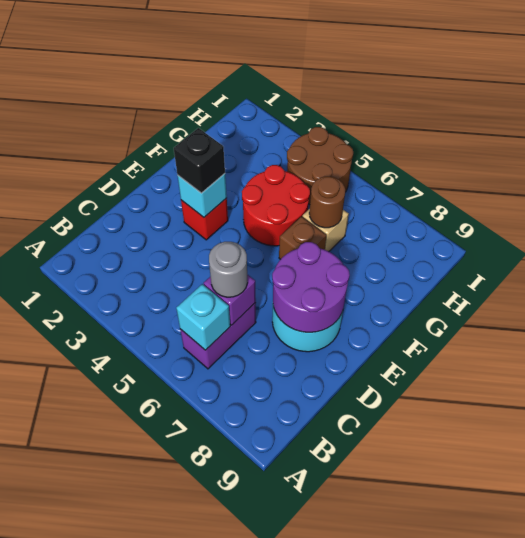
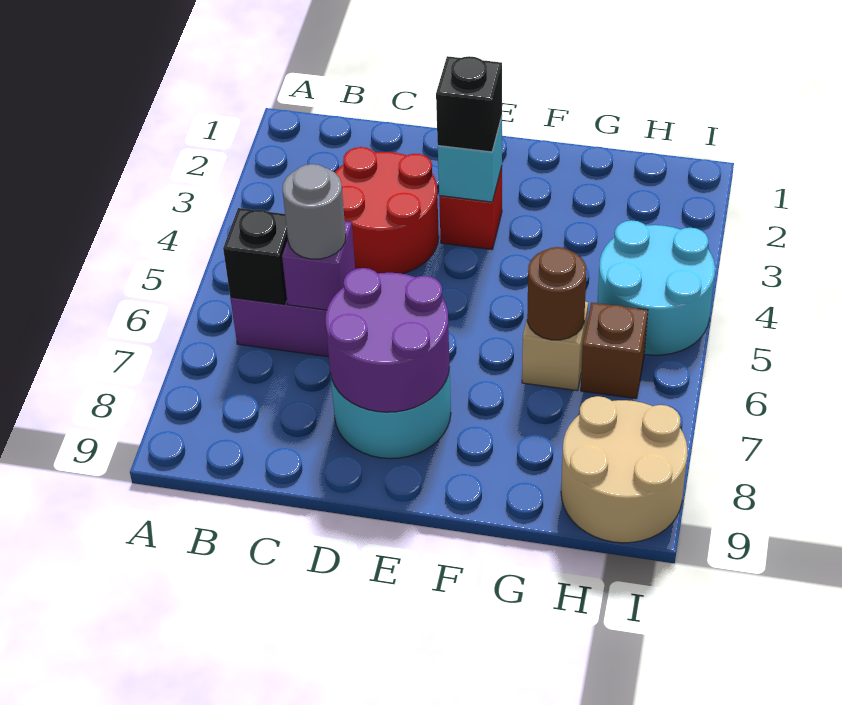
cyan brick B6 level 2 -> black brick B6 level 2
red round brick F4:G5 level 1 -> red round brick C3:D4 level 1
brown brick F6 level 1 -> brown brick H6 level 1
brown round brick H4:I5 level 1 -> cyan round brick H4:I5 level 1
none -> tan round brick H8:I9 level 1

